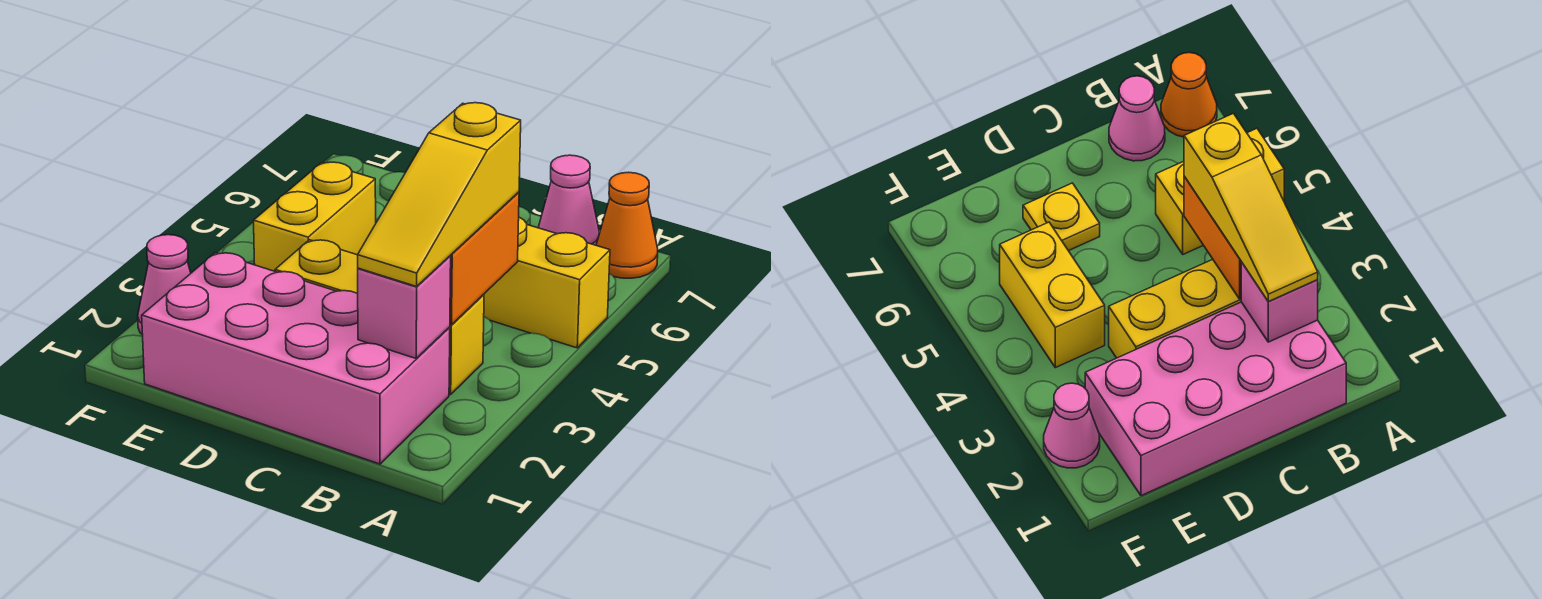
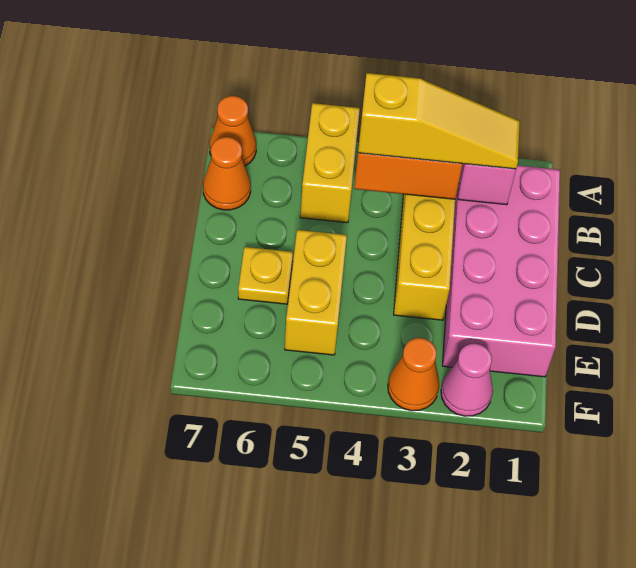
pink cone B7 level 1 -> orange cone B7 level 1
yellow brick E4:E5 level 1 -> yellow brick D5:E5 level 1
none -> orange cone F3 level 1

